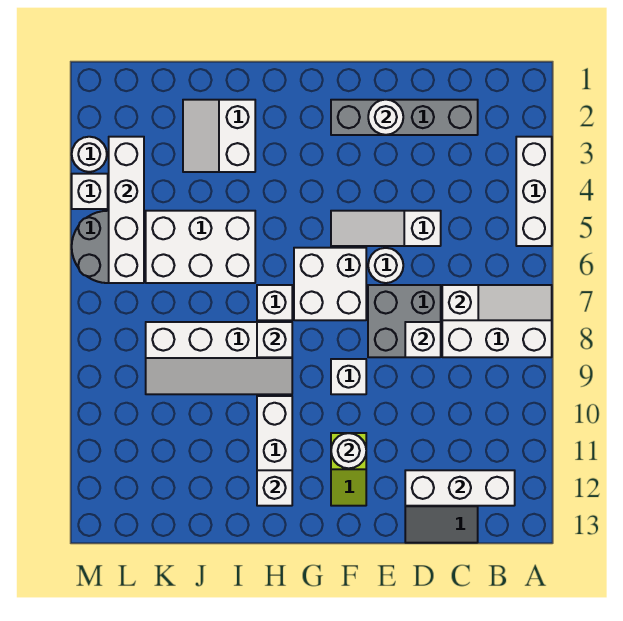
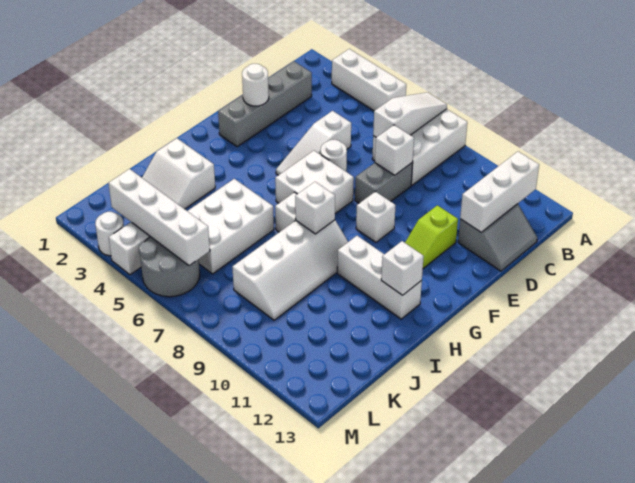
grey brick D7:E8 level 1 -> grey brick D8:E8 level 1
lime slope F11:F12 level 1 top 11 -> lime slope E11:F11 level 1 top E
white round brick F11 level 2 -> none

